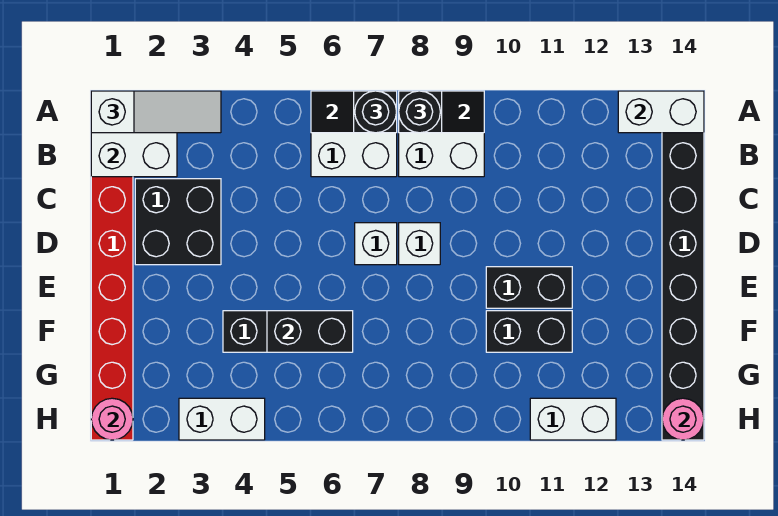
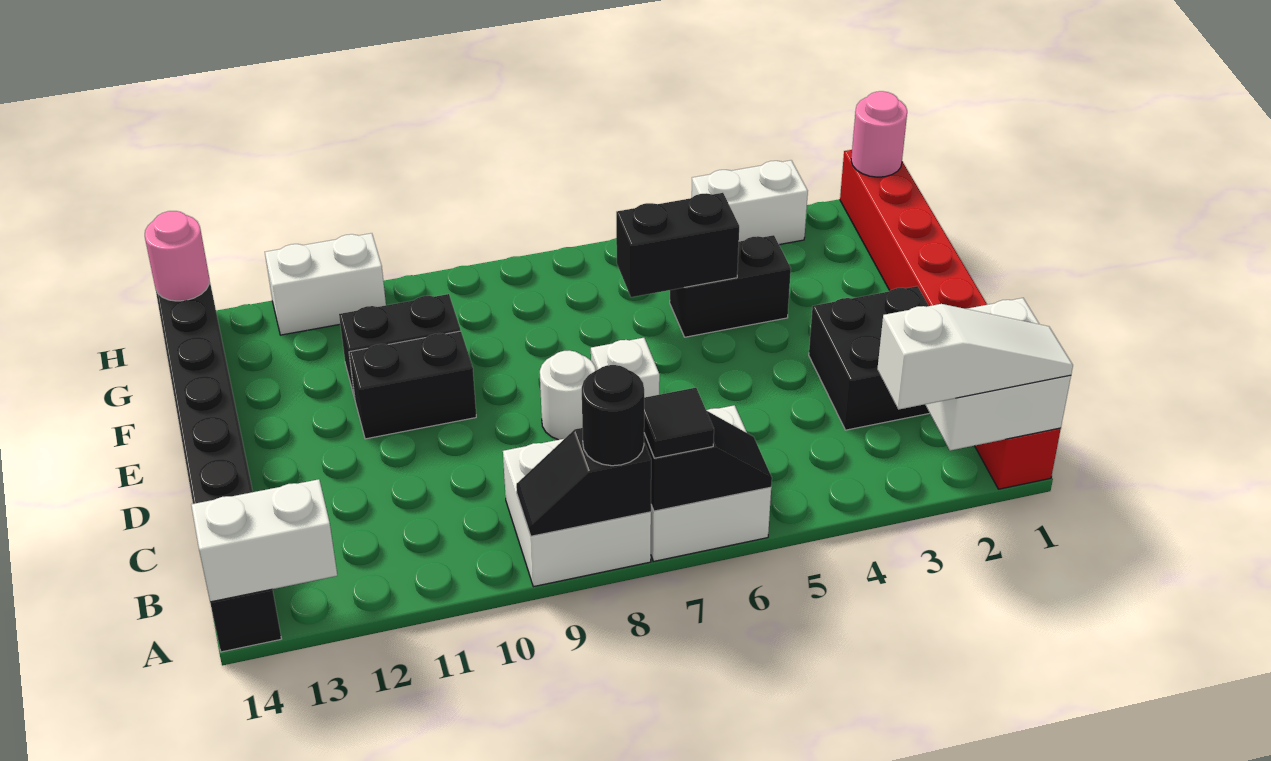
white slope A1:A3 level 3 top 1 -> white slope A1:A3 level 3 top 3
black round brick A7 level 3 -> black tile A7 level 3
white brick D8 level 1 -> white round brick D8 level 1

